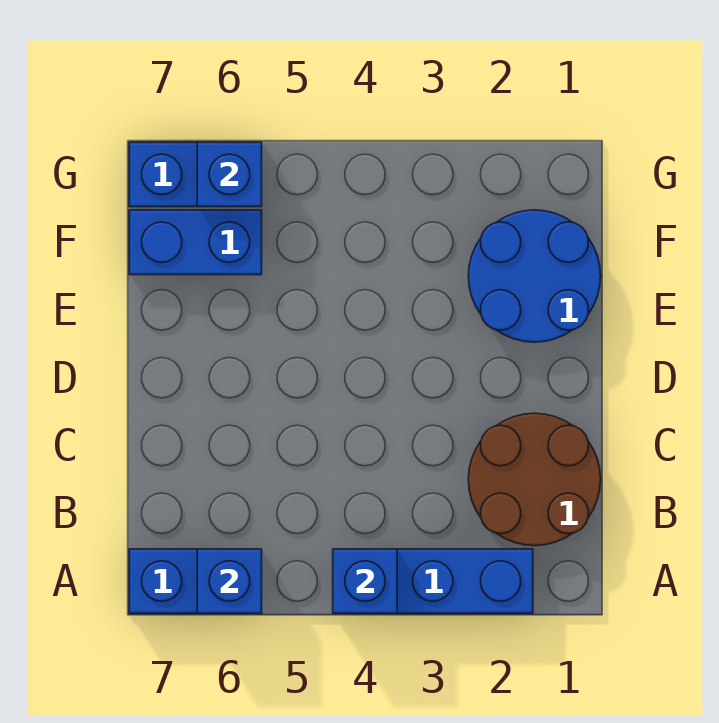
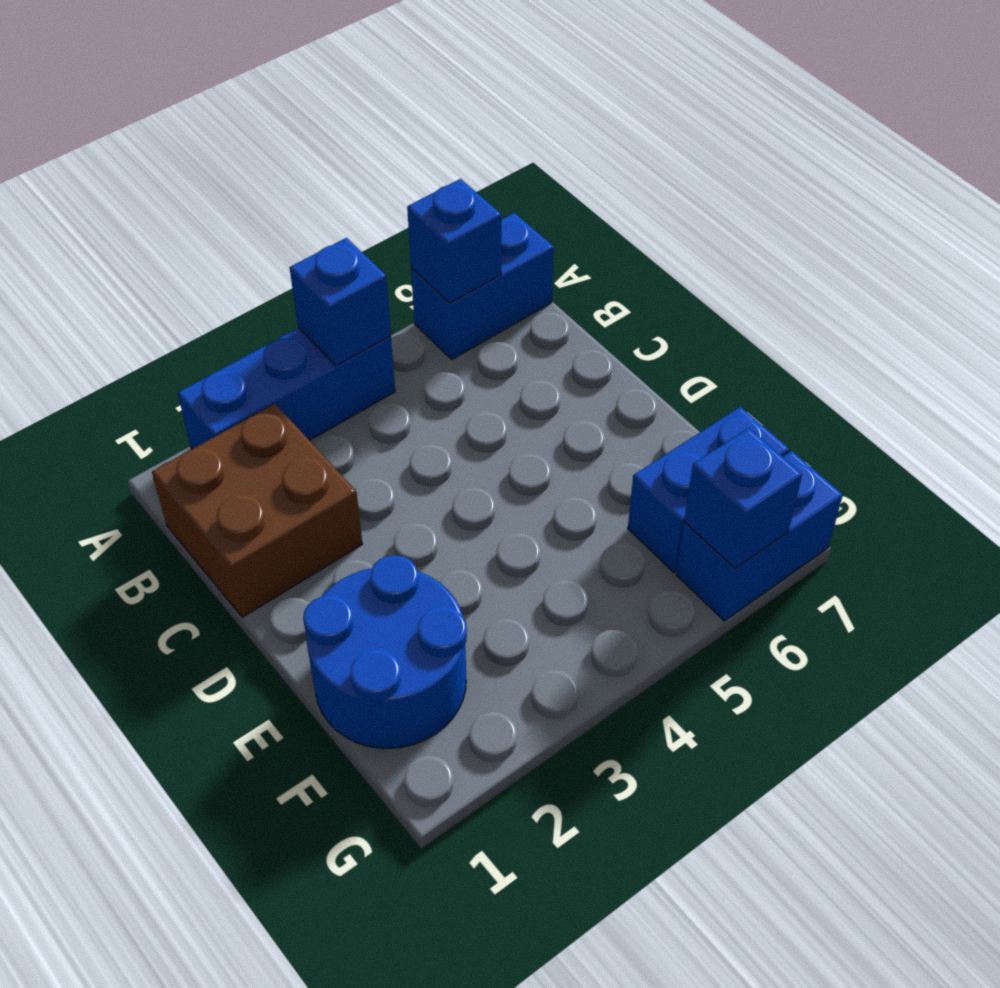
brown round brick B1:C2 level 1 -> brown brick B1:C2 level 1

